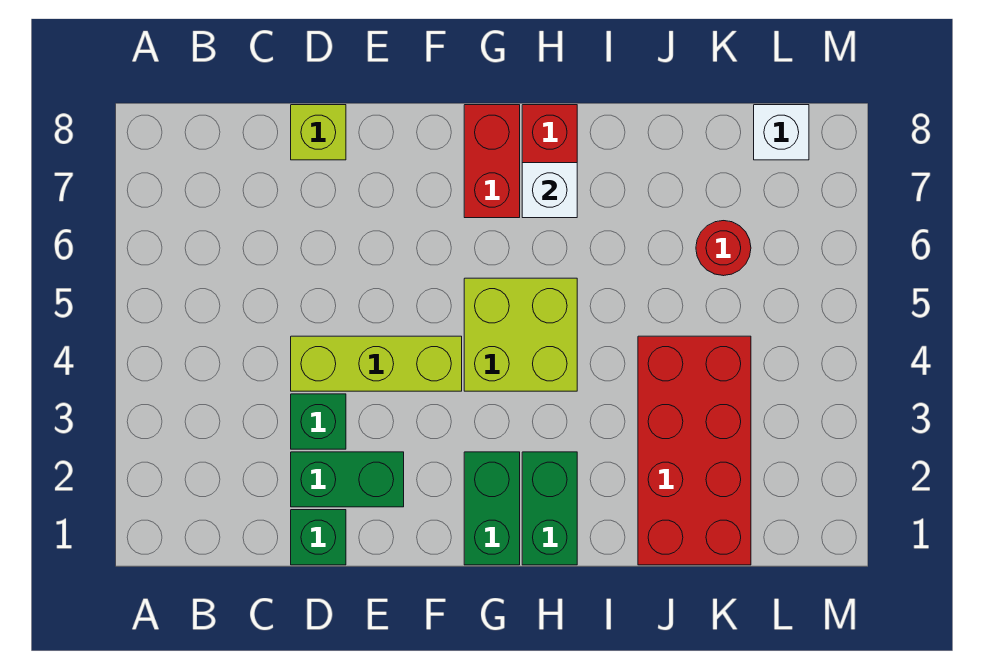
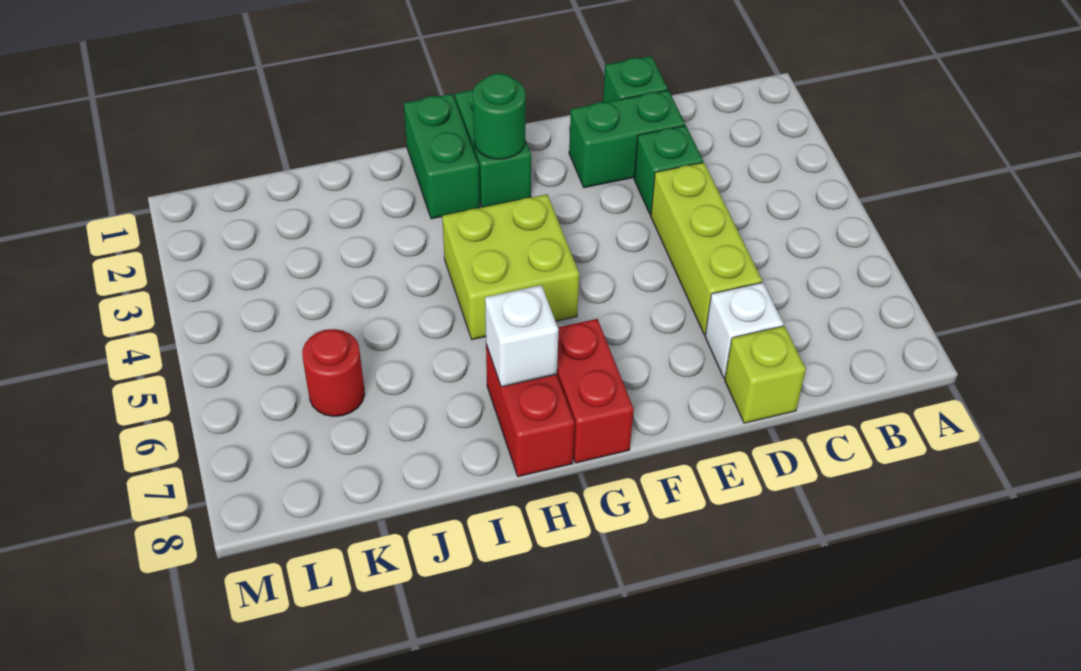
lime brick D4:F4 level 1 -> lime brick D4:D6 level 1
none -> green round brick G2 level 2
red brick J1:K4 level 1 -> none
white brick L8 level 1 -> white brick D7 level 1

